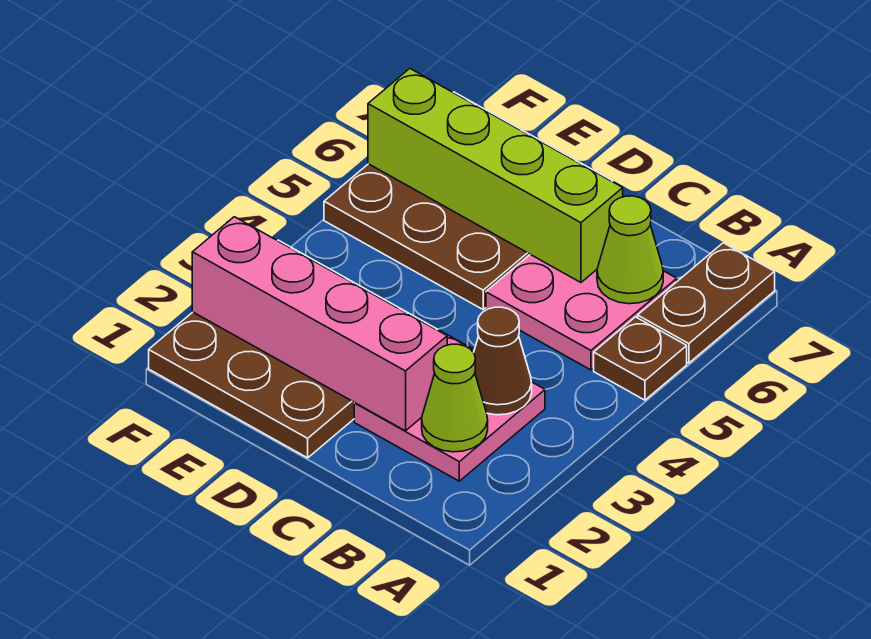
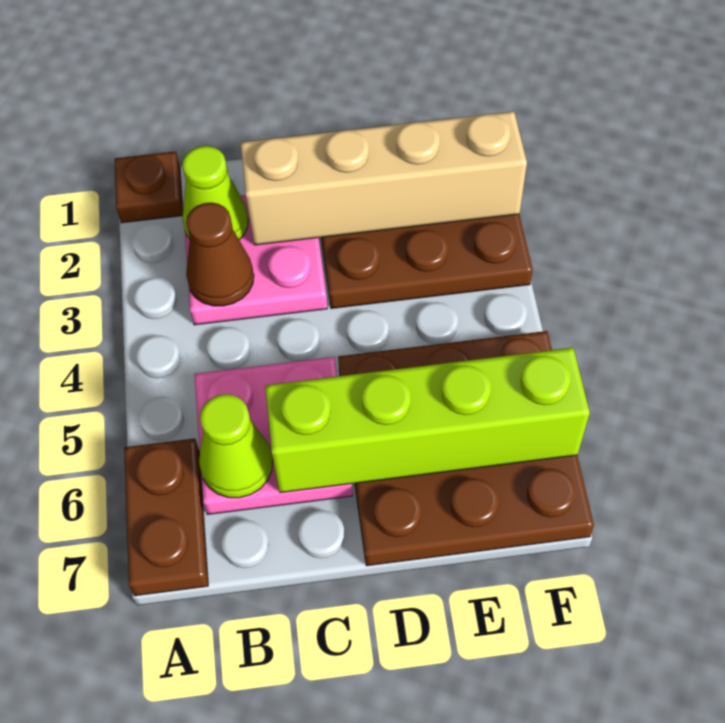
brown plate A5 level 1 -> brown plate A1 level 1
pink brick C2:F2 level 2 -> tan brick C2:F2 level 2

